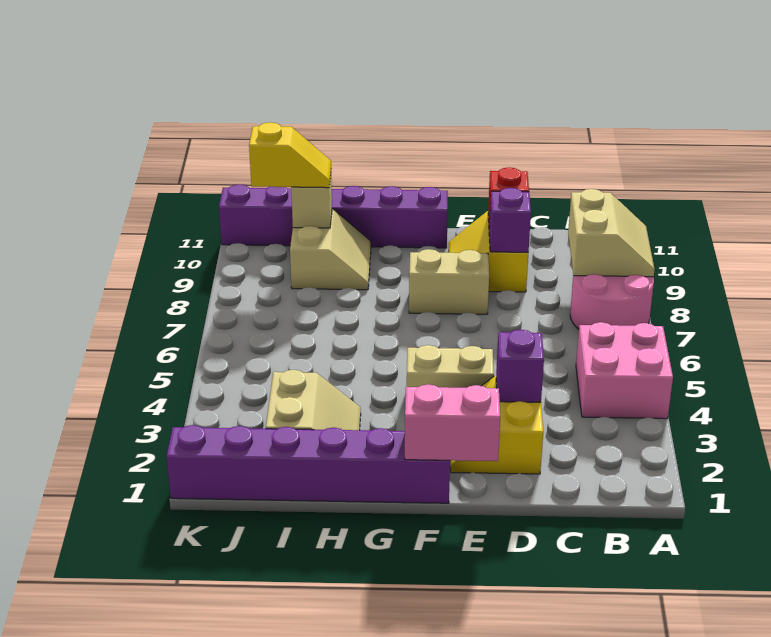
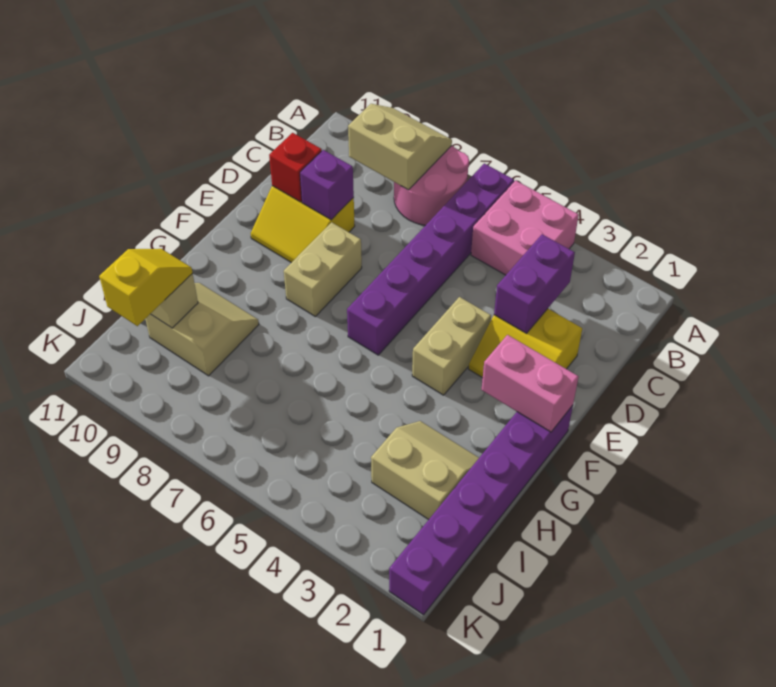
purple brick D3 level 2 -> purple brick C3:D3 level 2
pink brick E1:F1 level 2 -> pink brick F1:F2 level 2
purple brick F11:K11 level 1 -> purple brick A6:F6 level 1

